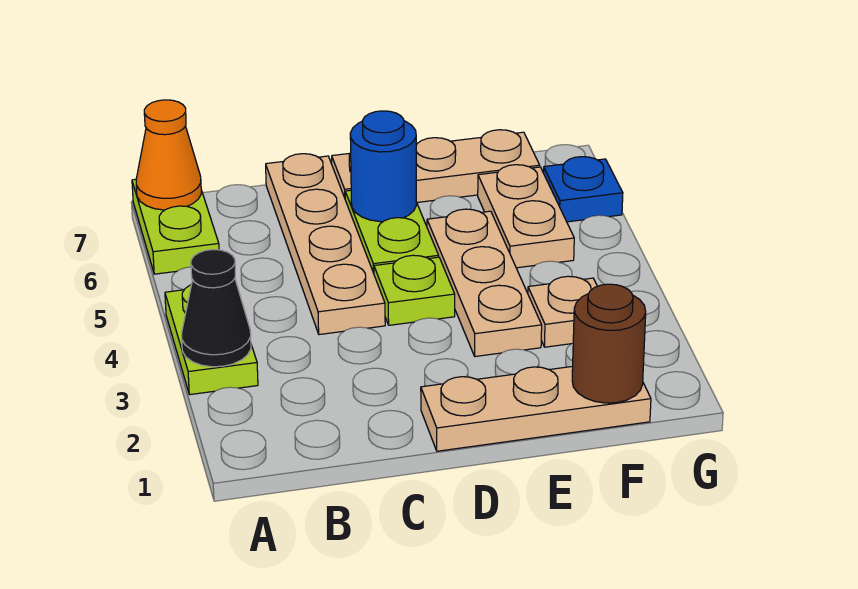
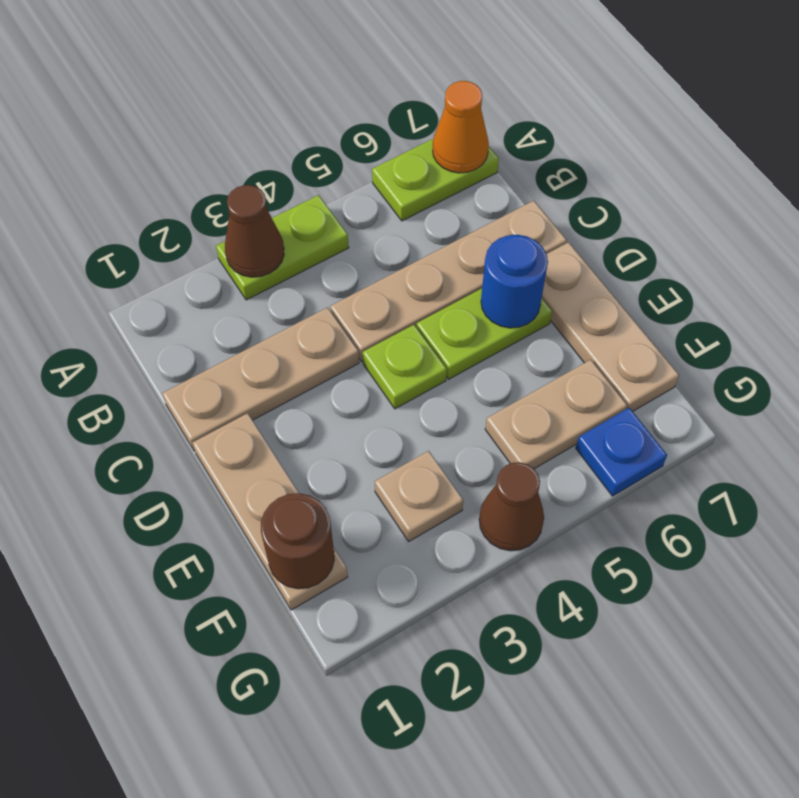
black cone A3 level 2 -> brown cone A3 level 2
tan plate E3:E5 level 1 -> tan plate C1:C3 level 1
none -> brown cone G4 level 1

